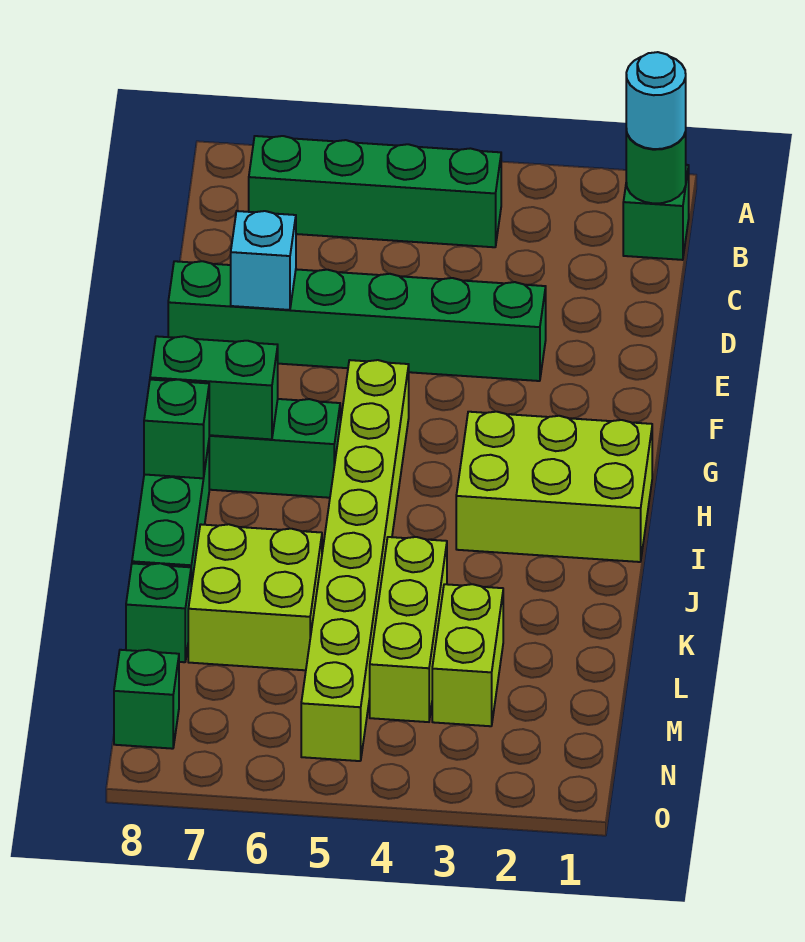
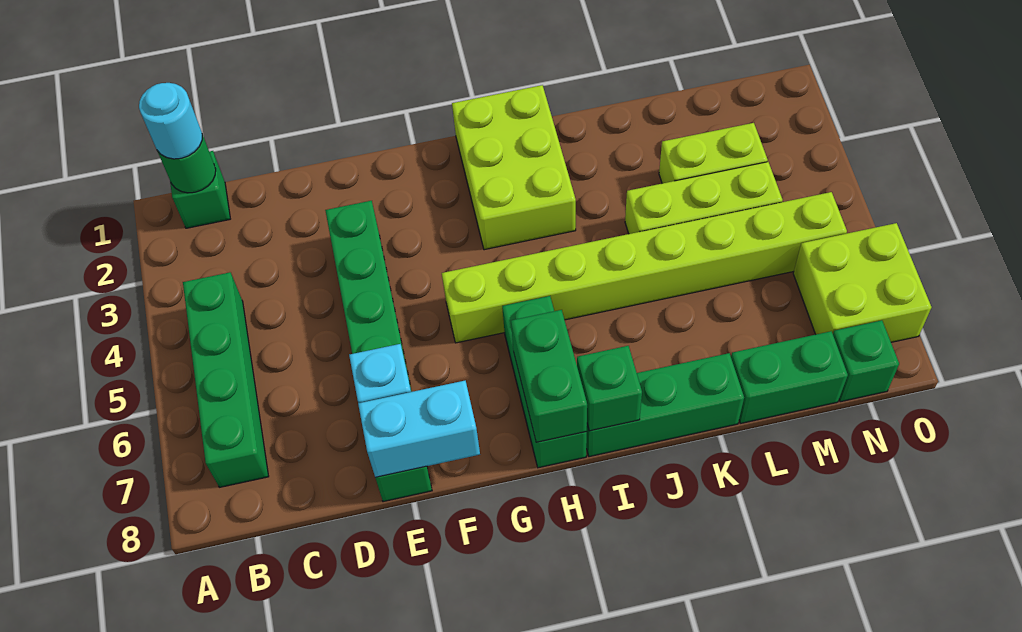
none -> cyan brick E8:F8 level 2
lime brick K6:L7 level 1 -> lime brick N6:O7 level 1
green brick L8 level 1 -> green brick L8:M8 level 1

